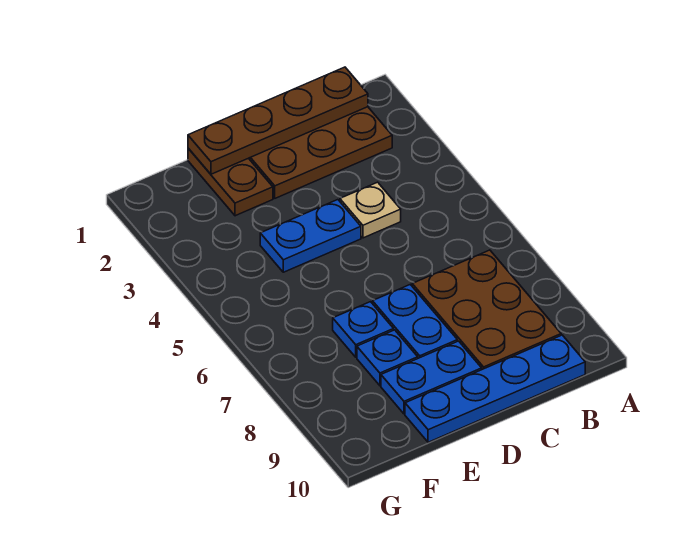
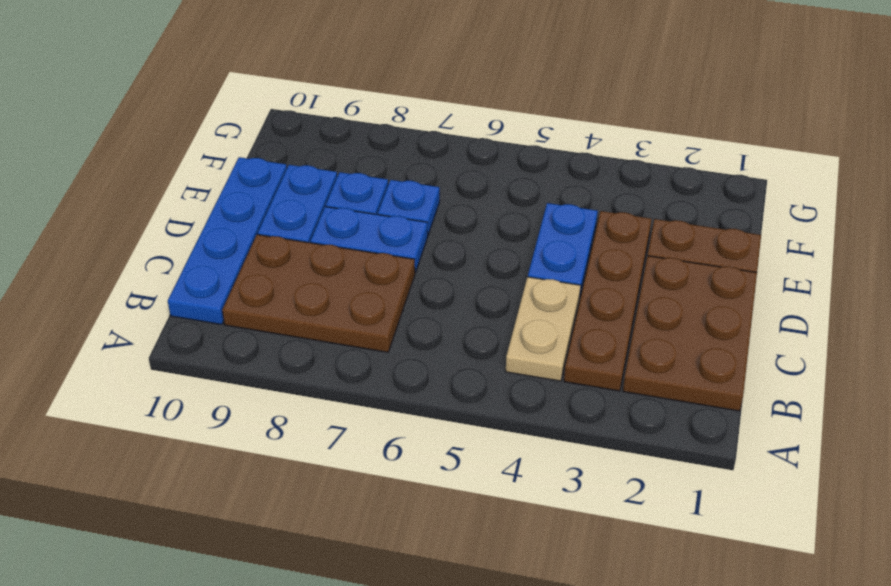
brown plate B1:E1 level 2 -> brown plate B3:E3 level 1
tan plate C4 level 1 -> tan plate B4:C4 level 1

